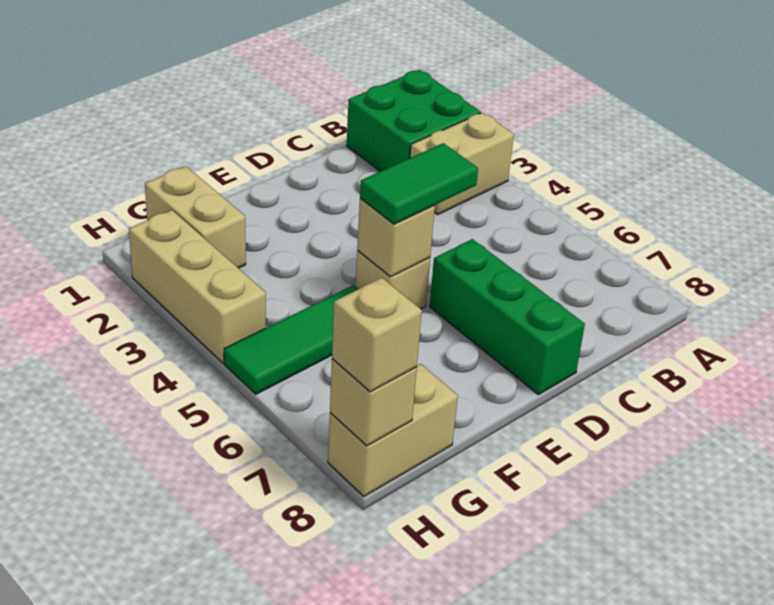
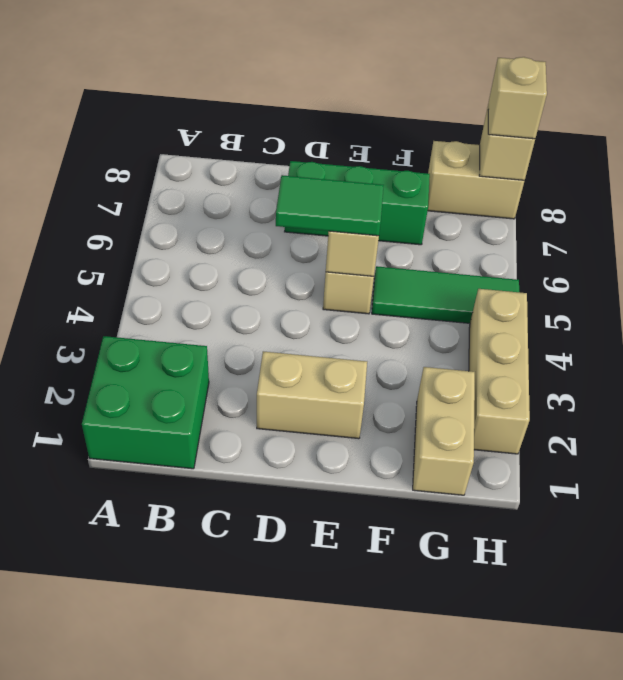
tan brick A3:B3 level 1 -> tan brick D2:E2 level 1
green brick D6:D8 level 1 -> green brick D7:F7 level 1

